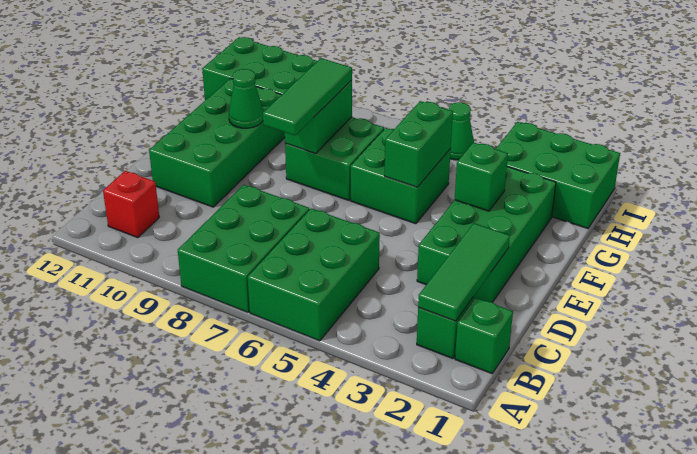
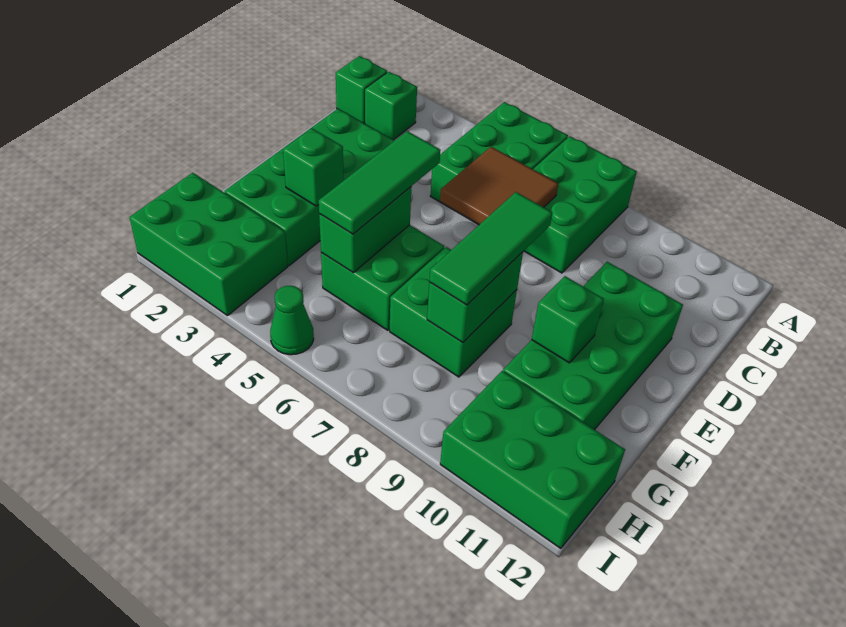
green tile B2:D2 level 2 -> green tile E5:G5 level 3
red brick B11 level 1 -> none
none -> brown tile C6:D7 level 2
green cone F10 level 2 -> green brick F10 level 2

